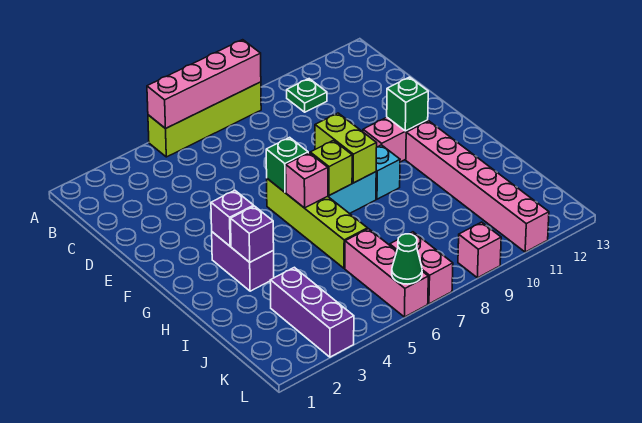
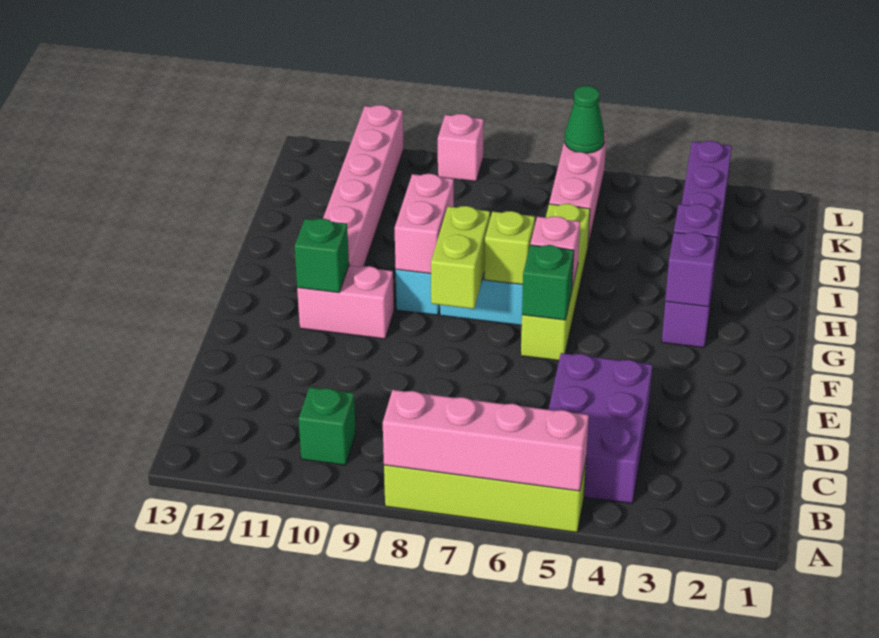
none -> purple brick B4:D5 level 1
green plate B10 level 1 -> green brick B10 level 1
pink brick K7:L7 level 1 -> pink brick G9:H9 level 2

